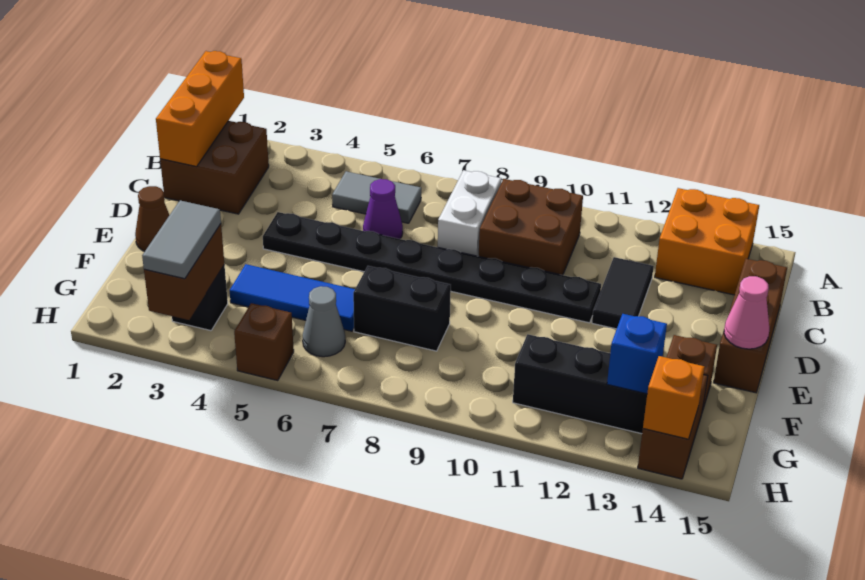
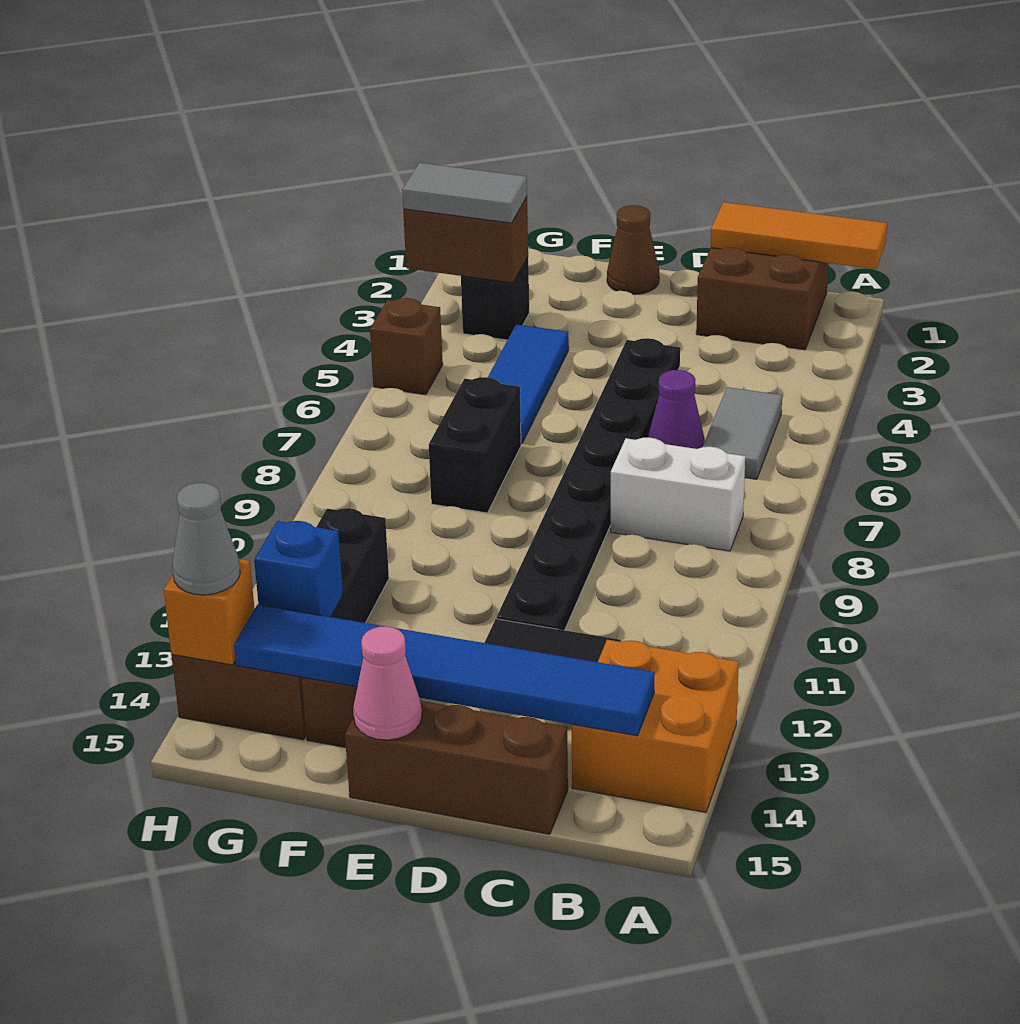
orange brick A1:C1 level 2 -> orange tile A1:C1 level 2
brown brick B9:C10 level 1 -> none
none -> blue tile B14:G14 level 2
grey cone G6 level 1 -> grey cone H14 level 3

